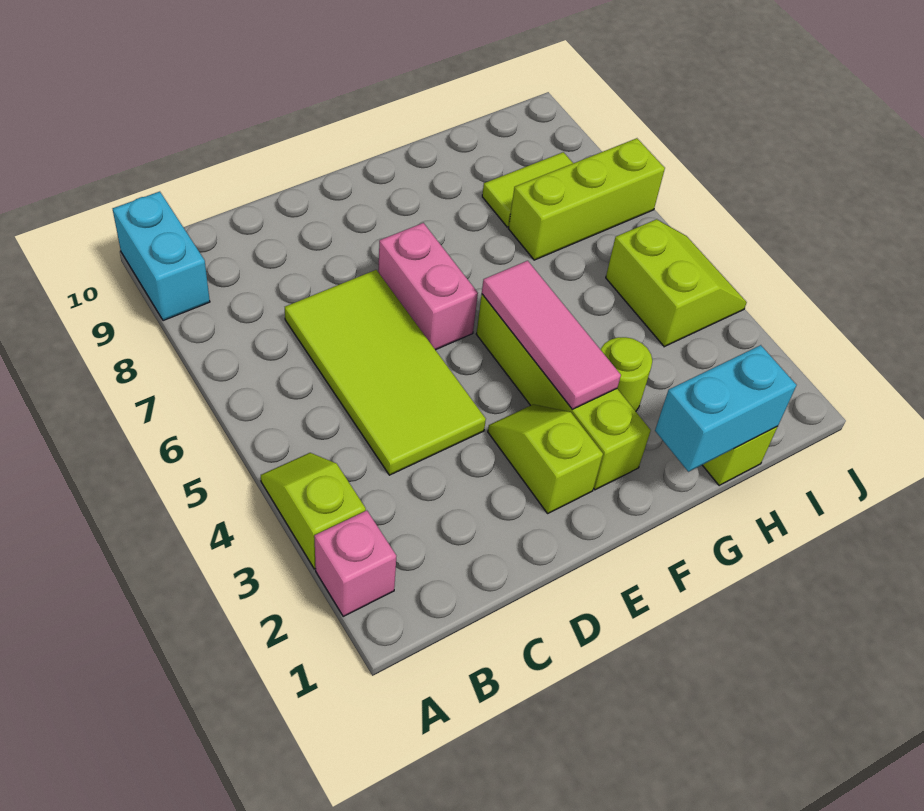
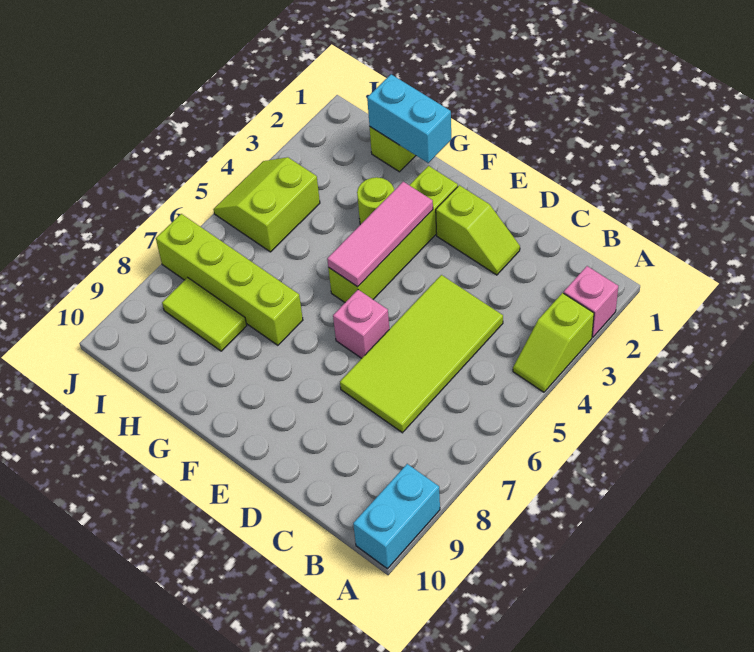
lime slope E2:E3 level 1 top 2 -> lime slope D2:E2 level 1 top E
pink brick E6:E7 level 1 -> pink brick E6 level 1
lime brick H7:J7 level 1 -> lime brick G7:J7 level 1

